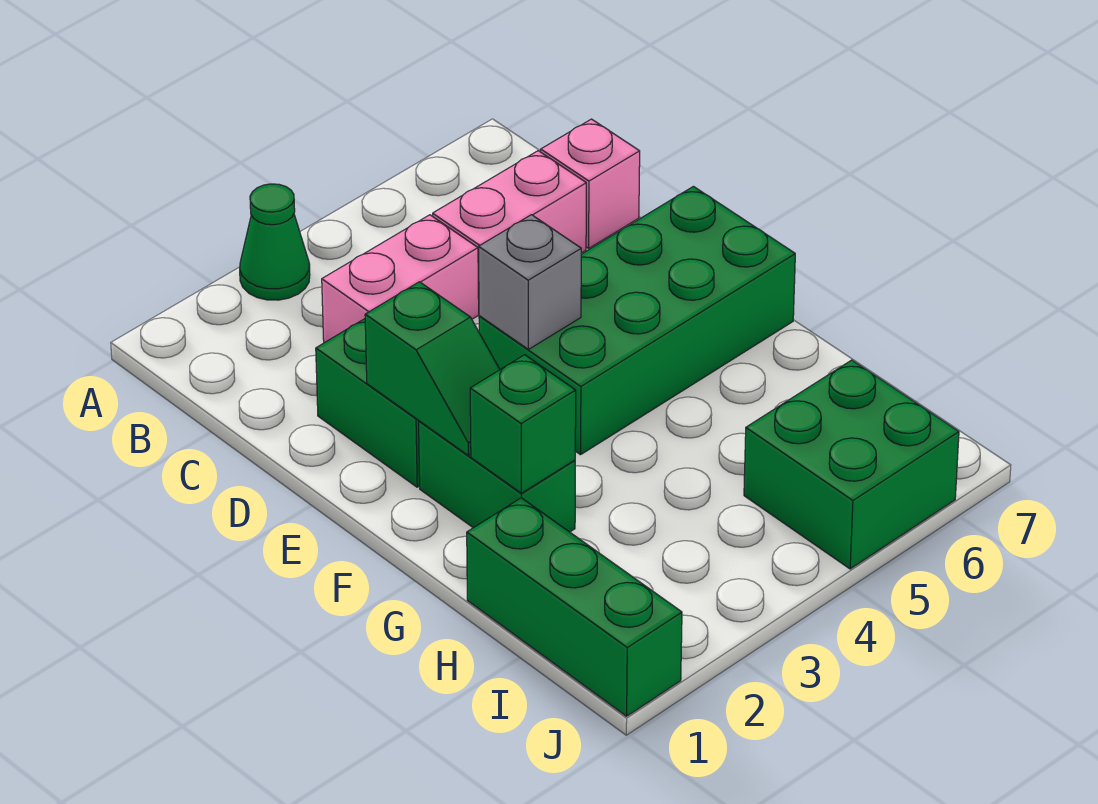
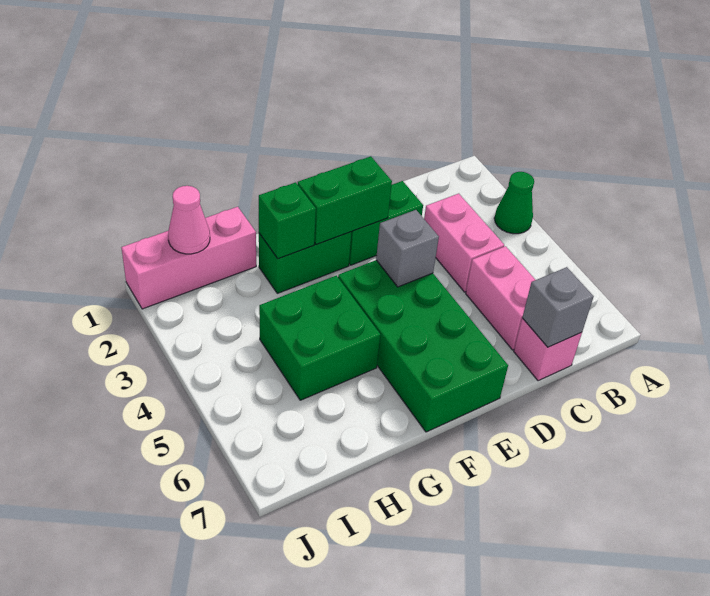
none -> grey brick C7 level 2
green slope E2:F2 level 2 top E -> green brick E2:F2 level 2
green brick H1:J1 level 1 -> pink brick H1:J1 level 1
none -> pink cone I1 level 2
green brick I5:J6 level 1 -> green brick G4:H5 level 1

